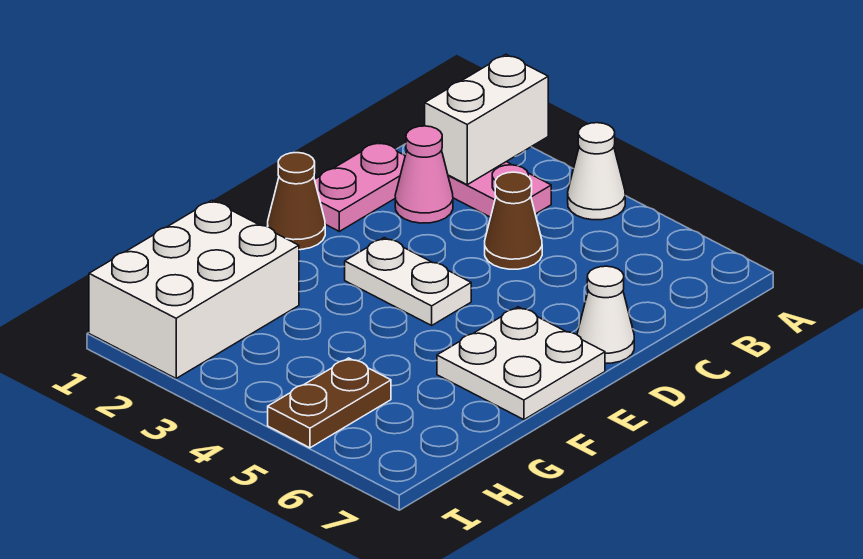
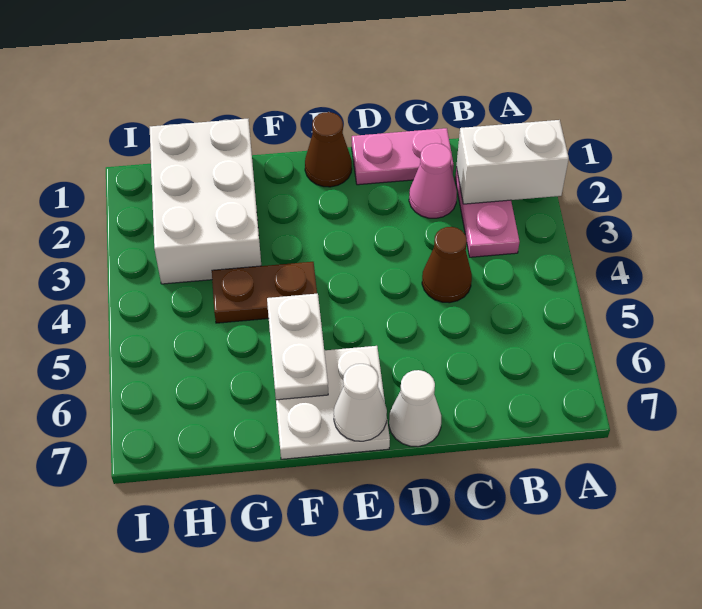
white cone A4 level 1 -> white cone E7 level 2
white plate E3:E4 level 1 -> white plate F5:F6 level 2
white brick G1:I2 level 1 -> white brick G1:H3 level 1
brown plate H5:I5 level 1 -> brown plate F4:G4 level 1

